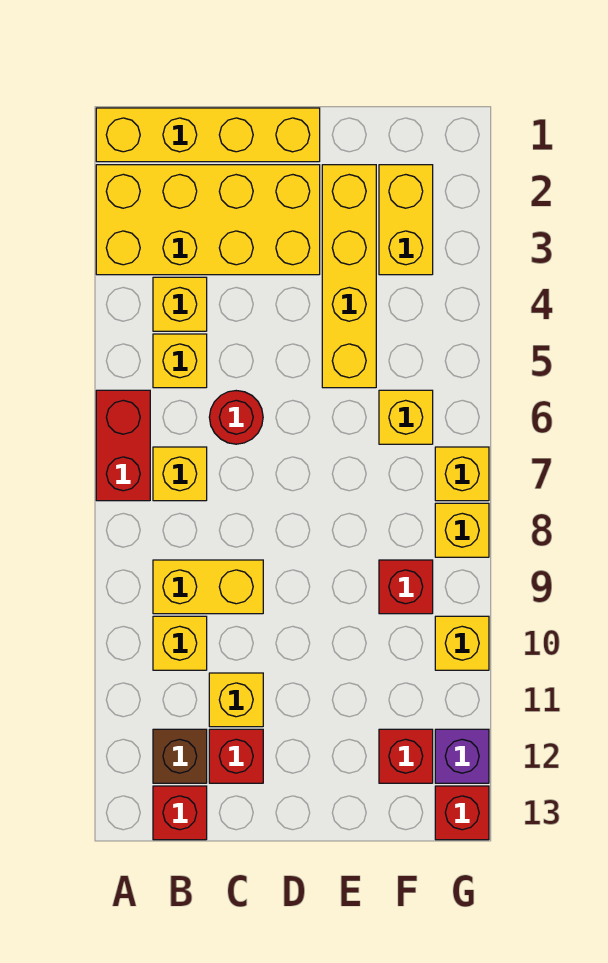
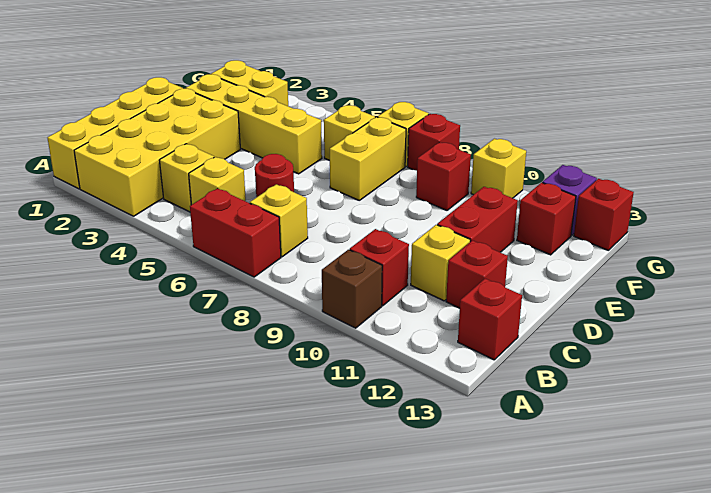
yellow brick B9:C9 level 1 -> yellow brick E7:F7 level 1
yellow brick B10 level 1 -> red brick B10 level 1
brown brick B12 level 1 -> brown brick A10 level 1
none -> red brick D11:E11 level 1
yellow brick G8 level 1 -> red brick G8 level 1

